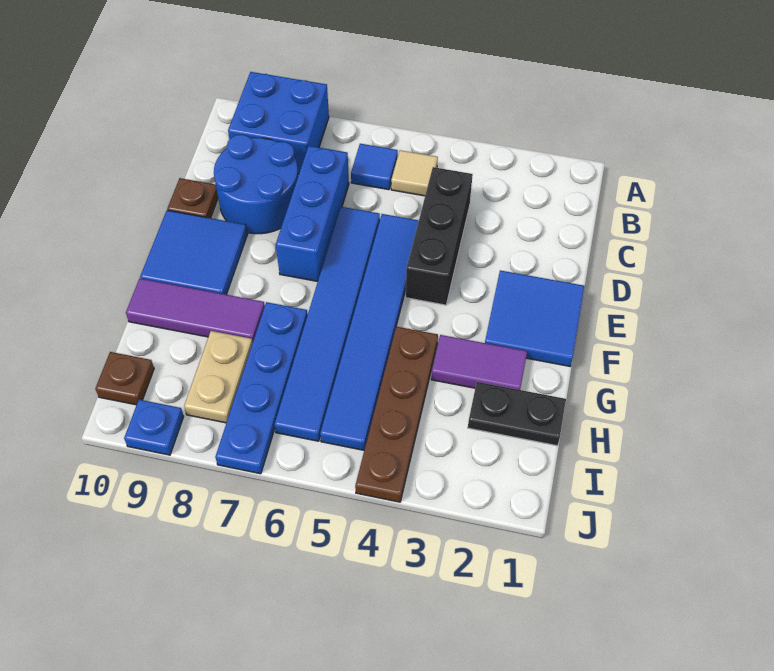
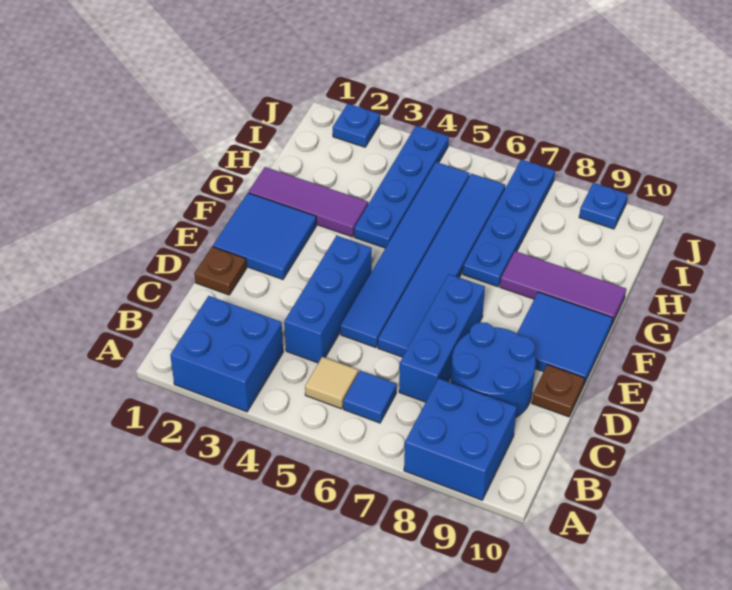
none -> blue brick A2:B3 level 1
black brick C4:E4 level 1 -> blue brick C4:E4 level 1
purple tile G2:G3 level 1 -> purple tile G1:G3 level 1
brown plate G4:J4 level 1 -> blue plate G4:J4 level 1
black plate H1:H2 level 1 -> none
tan plate H8:I8 level 1 -> none
brown plate I10 level 1 -> brown plate D1 level 1
none -> blue plate J2 level 1

